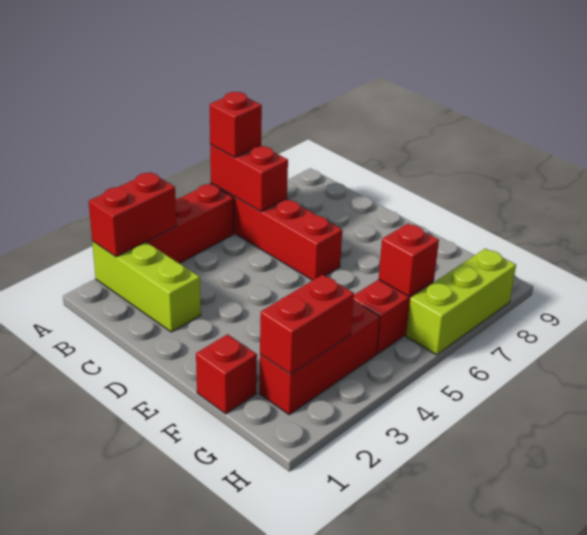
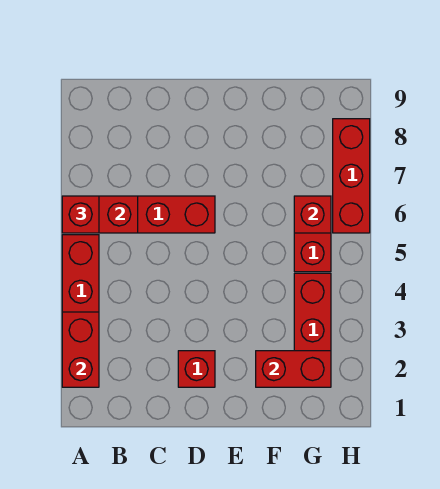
lime brick A2:C2 level 1 -> none
red brick F1 level 1 -> red brick D2 level 1
red brick G2:G3 level 2 -> red brick F2:G2 level 2
lime brick H6:H8 level 1 -> red brick H6:H8 level 1

